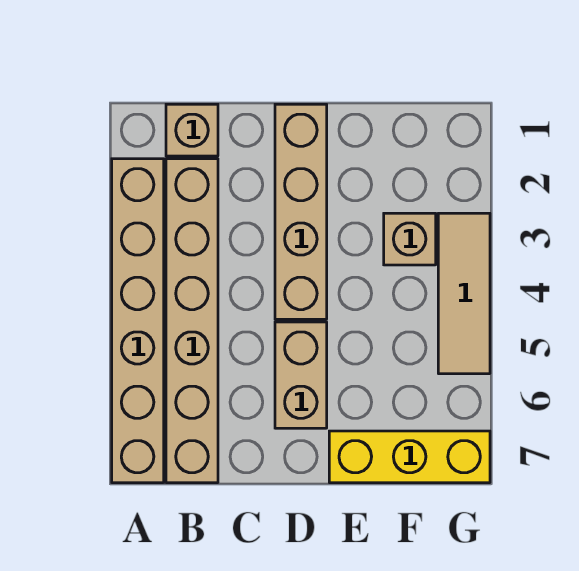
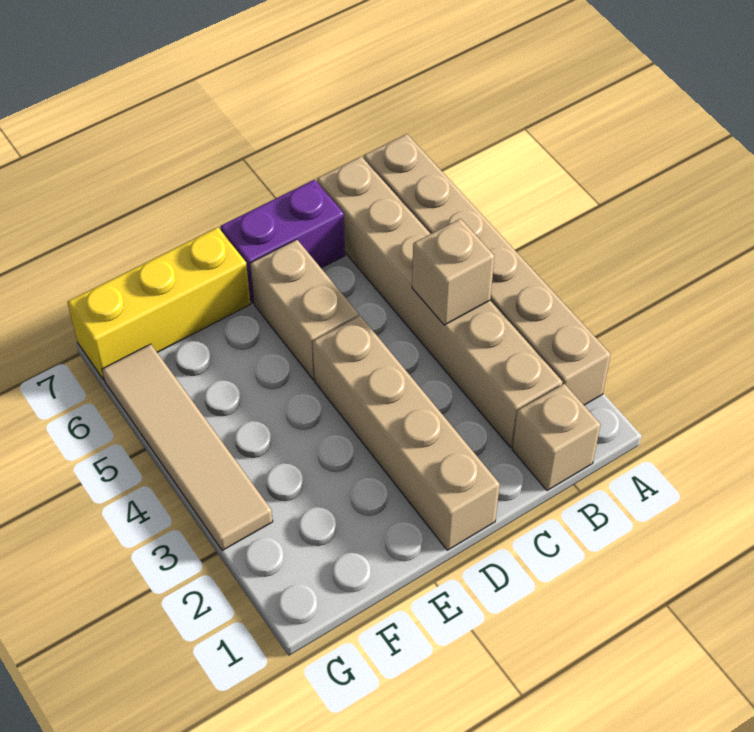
none -> purple brick C7:D7 level 1
tan brick F3 level 1 -> tan brick B4 level 2
tan tile G3:G5 level 1 -> tan tile G3:G6 level 1

